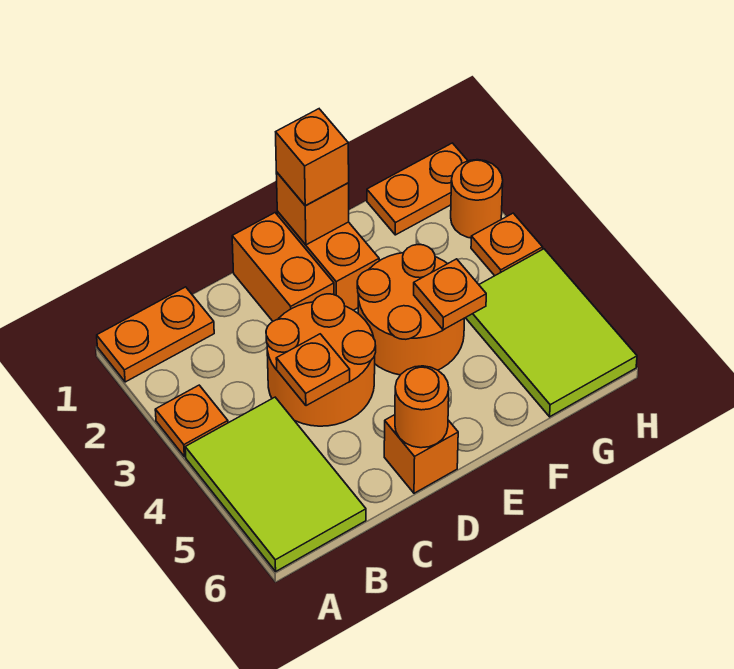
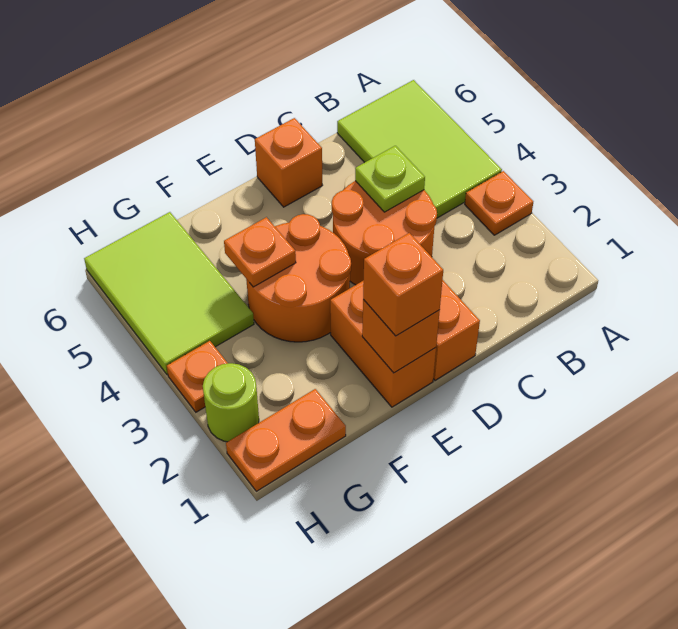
orange plate A1:B1 level 1 -> none
orange plate C4 level 2 -> lime plate C4 level 2
orange round brick D6 level 2 -> none
orange round brick H2 level 1 -> lime round brick H2 level 1

